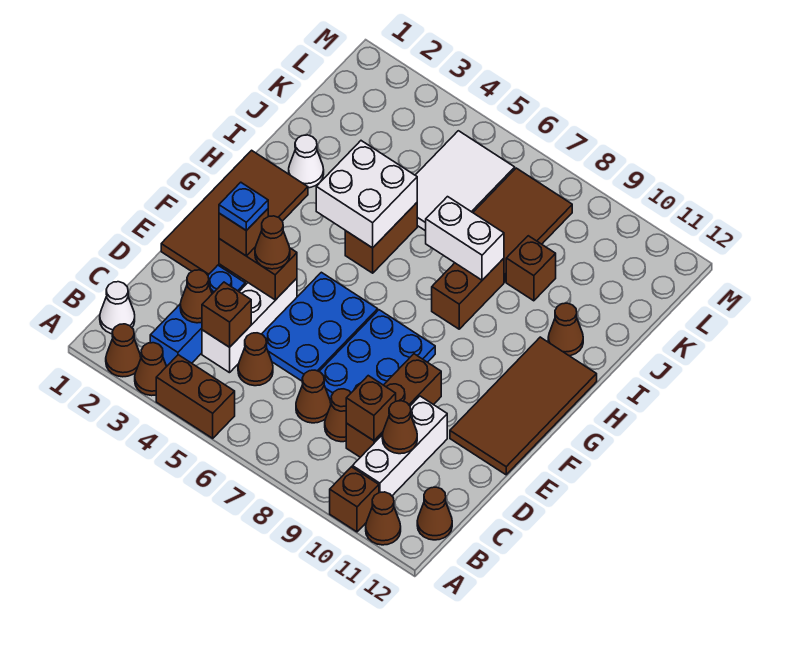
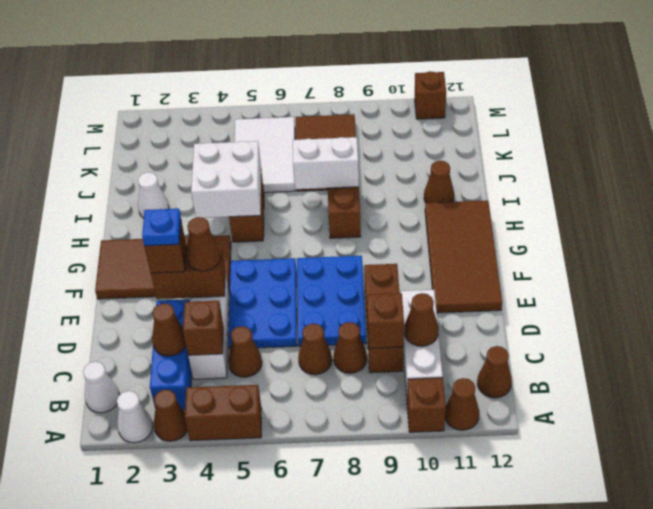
brown cone A2 level 1 -> white cone A2 level 1
brown tile E1:H2 level 1 -> brown tile F1:G4 level 1
brown brick J9 level 1 -> brown brick M11 level 1

